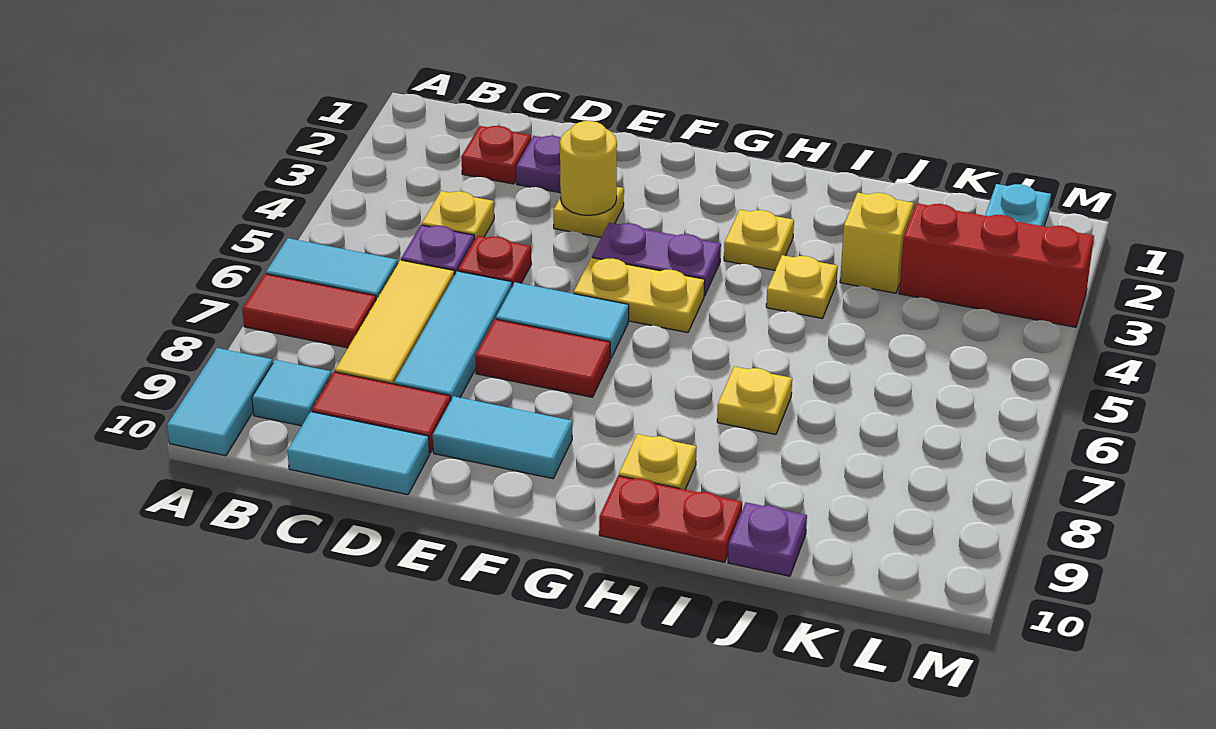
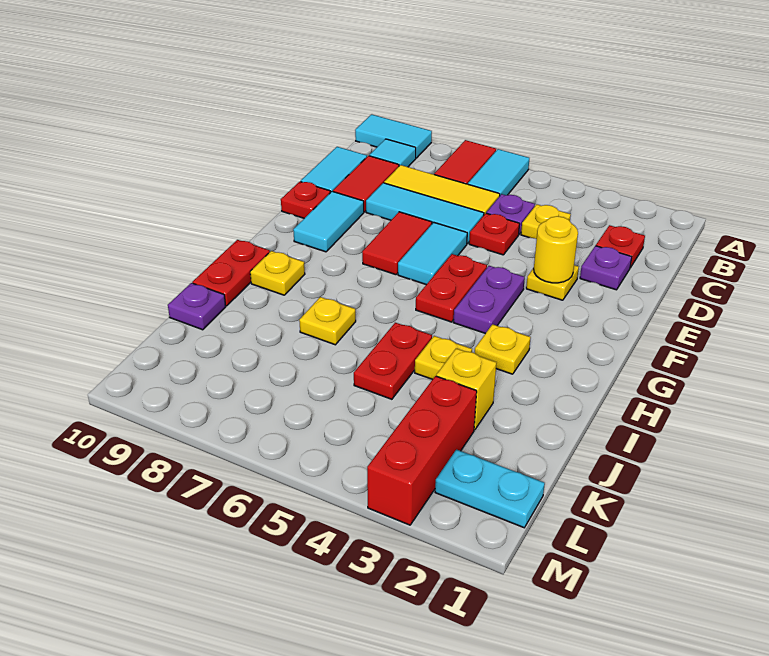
none -> red plate E10 level 1
yellow plate F5:G5 level 1 -> red plate F5:G5 level 1
none -> red plate I5:J5 level 1

